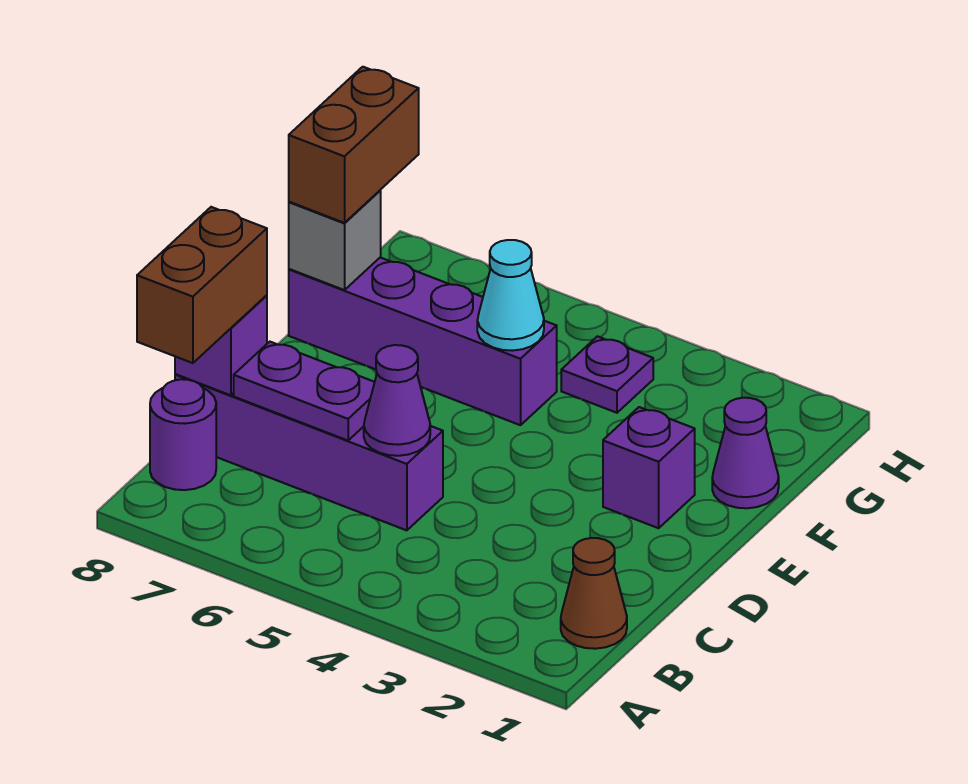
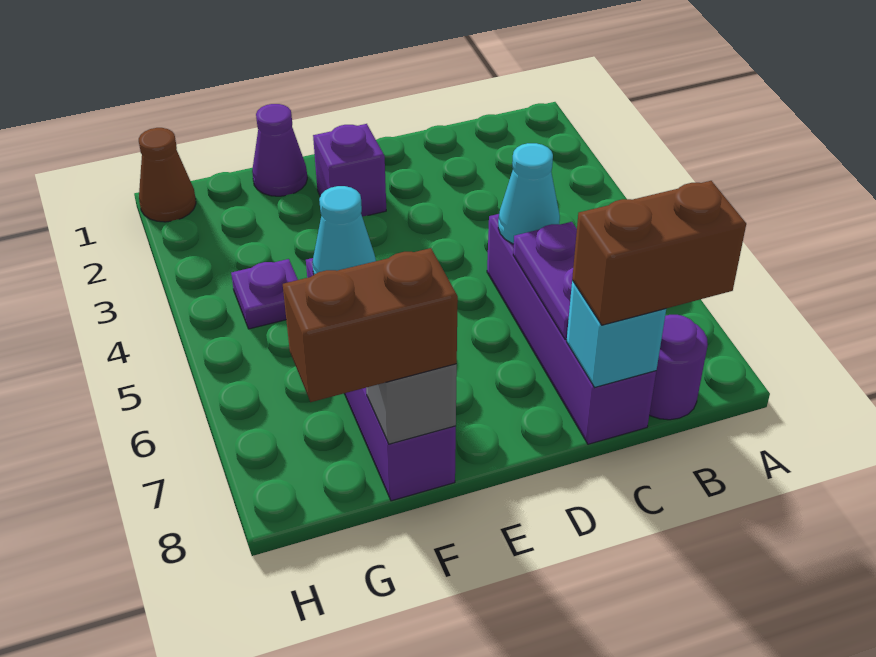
brown cone B1 level 1 -> brown cone H1 level 1
purple cone C5 level 2 -> cyan cone C5 level 2
purple brick C8 level 2 -> cyan brick C8 level 2

